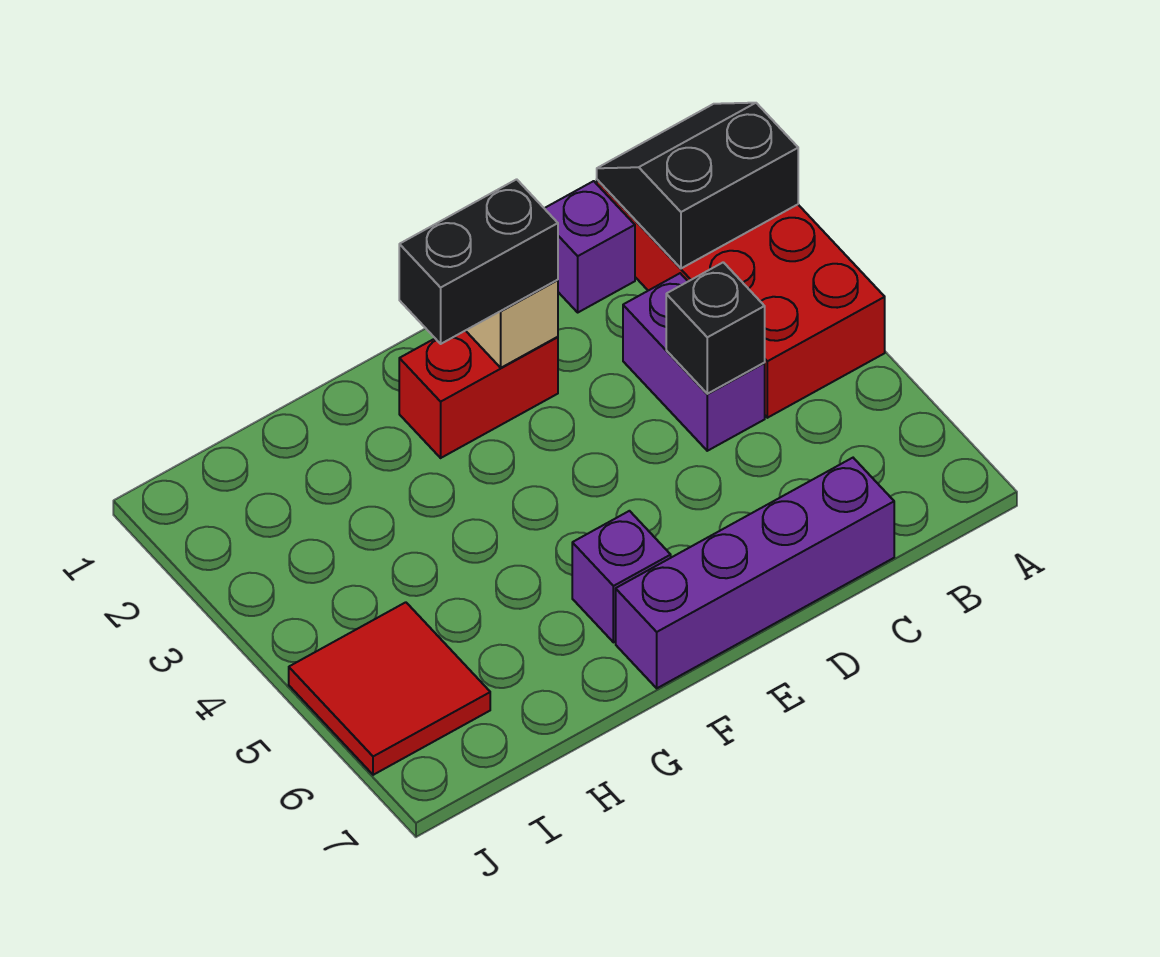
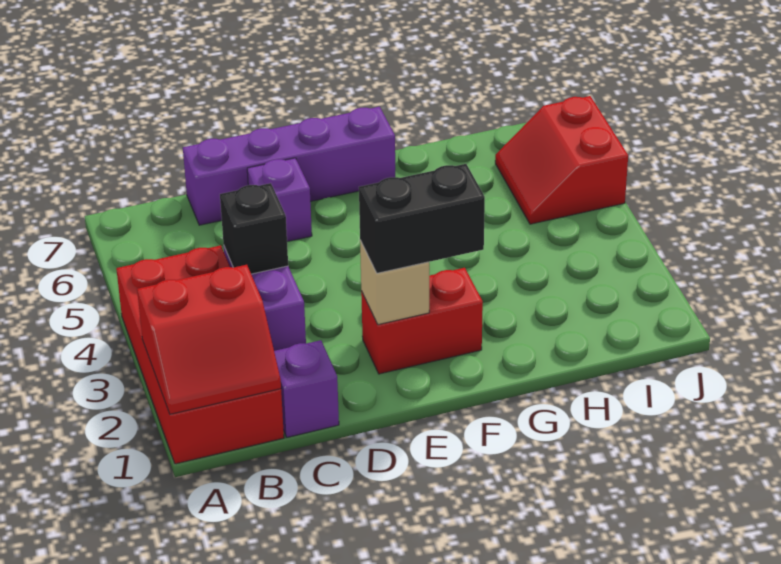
black slope A1:B2 level 2 top 2 -> red slope A1:B2 level 2 top 2
purple brick F6 level 1 -> purple brick D6 level 1
red tile I5:J6 level 1 -> red slope I5:J6 level 1 top J

